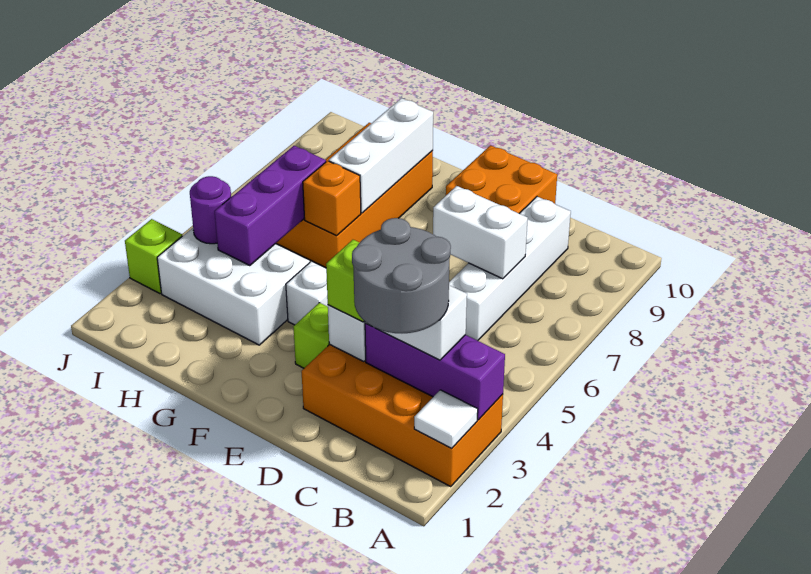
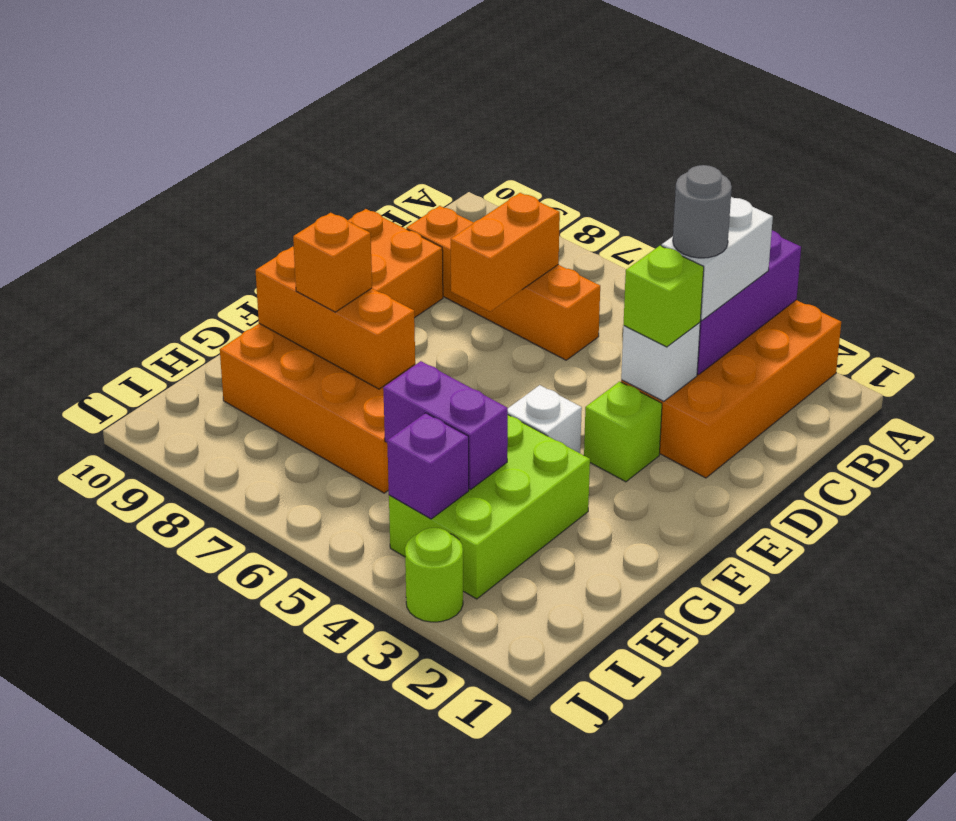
white tile A2 level 2 -> none
grey round brick B2:C3 level 4 -> grey round brick C3 level 4
white brick C6:C9 level 1 -> orange brick C6:C9 level 1
white brick C7:D7 level 2 -> orange brick C7:D7 level 2
white brick G3:I4 level 1 -> lime brick G3:I4 level 1
orange brick G6 level 2 -> orange brick G8 level 3
white brick G7:G9 level 2 -> orange brick G7:G9 level 2
purple brick H4:H6 level 2 -> purple brick H4:H5 level 2
purple round brick I4 level 2 -> purple brick I4 level 2
lime brick J3 level 1 -> lime round brick J3 level 1

